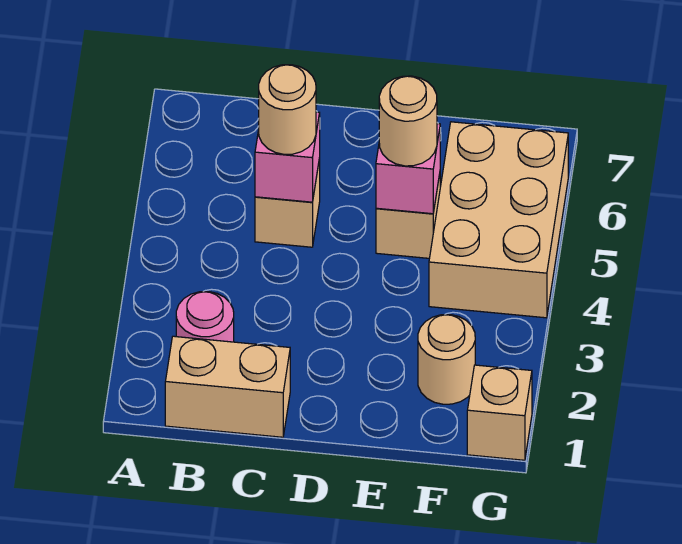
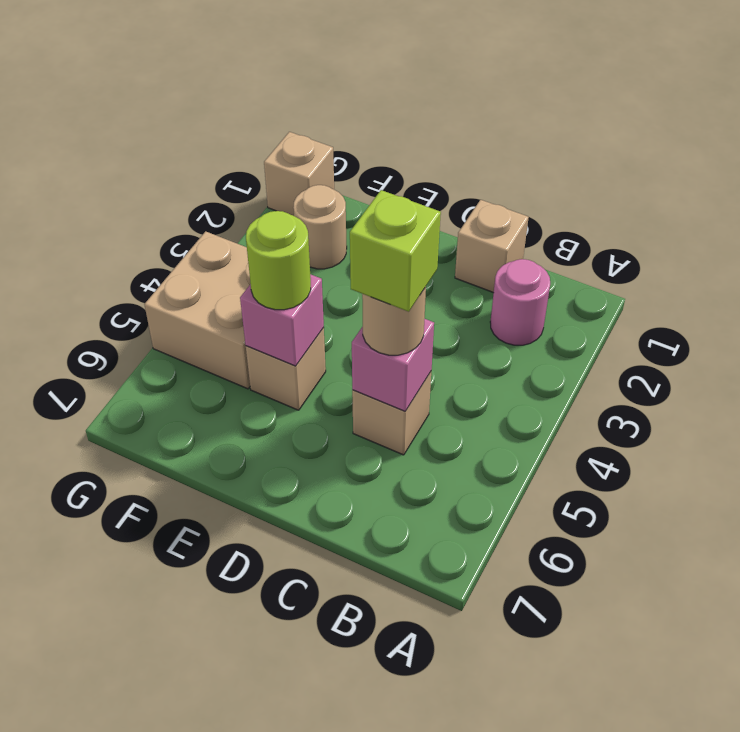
tan brick B1:C1 level 1 -> tan brick C1 level 1
none -> lime brick C5 level 4
tan round brick E5 level 3 -> lime round brick E5 level 3
tan brick F4:G6 level 1 -> tan brick F4:G5 level 1

